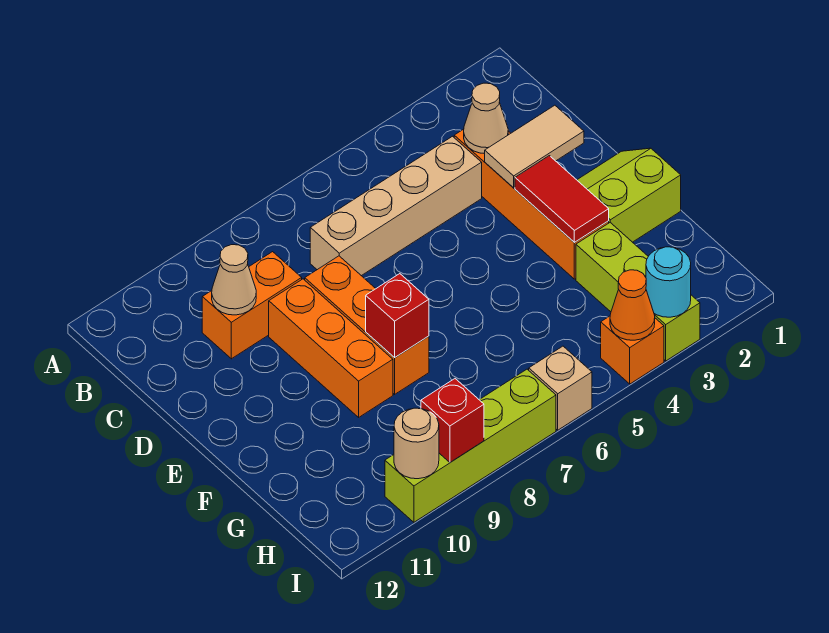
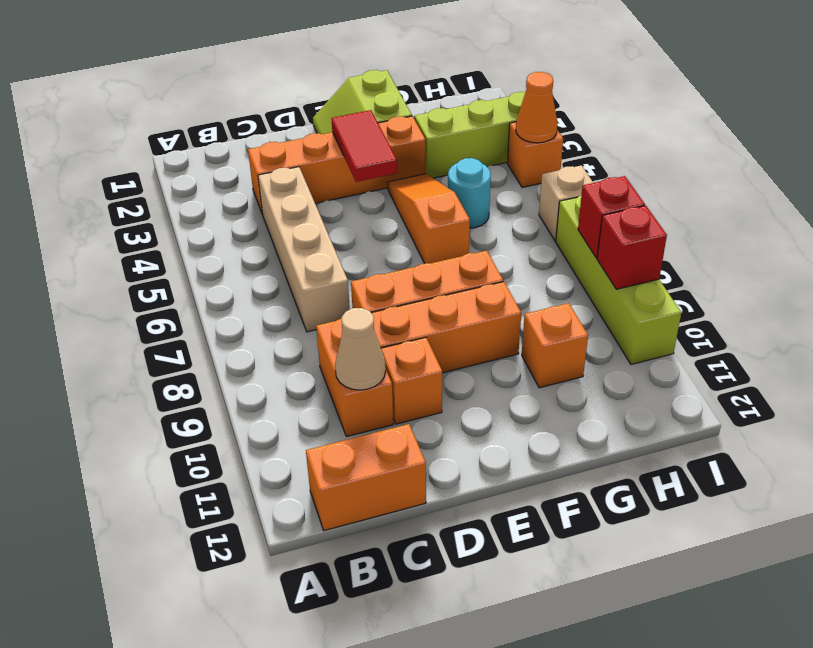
none -> orange brick B12:C12 level 1
tan cone C3 level 2 -> none
tan tile D2:D3 level 2 -> none
none -> orange brick D10 level 1
red tile E3:F3 level 2 -> red tile E3:E4 level 2
none -> orange slope F4:F6 level 1 top 6
red brick F8 level 2 -> red brick I8 level 2
none -> orange brick G10 level 1
cyan round brick I3 level 2 -> cyan round brick G5 level 1
tan round brick I10 level 2 -> none

